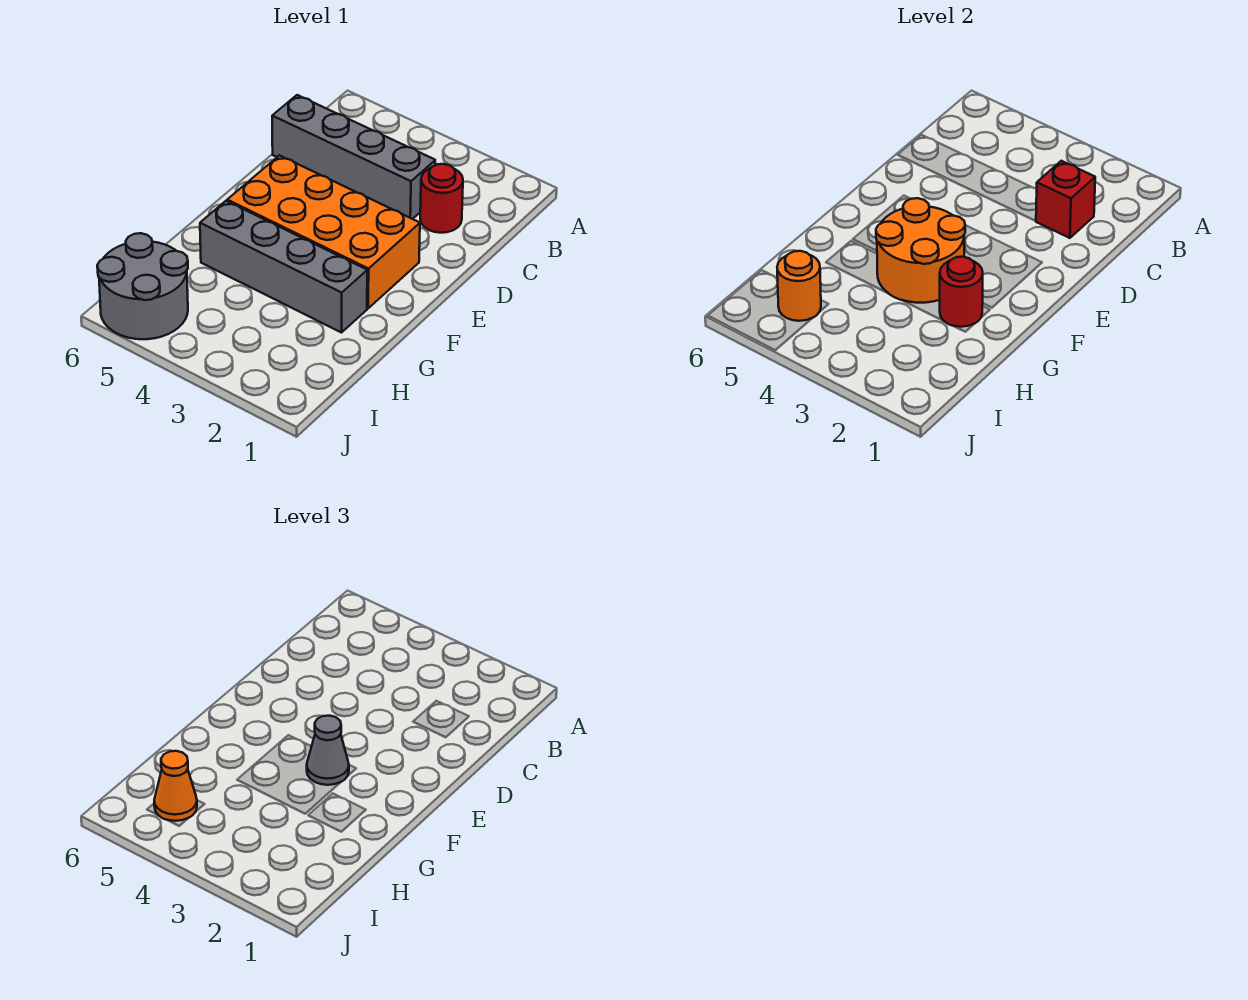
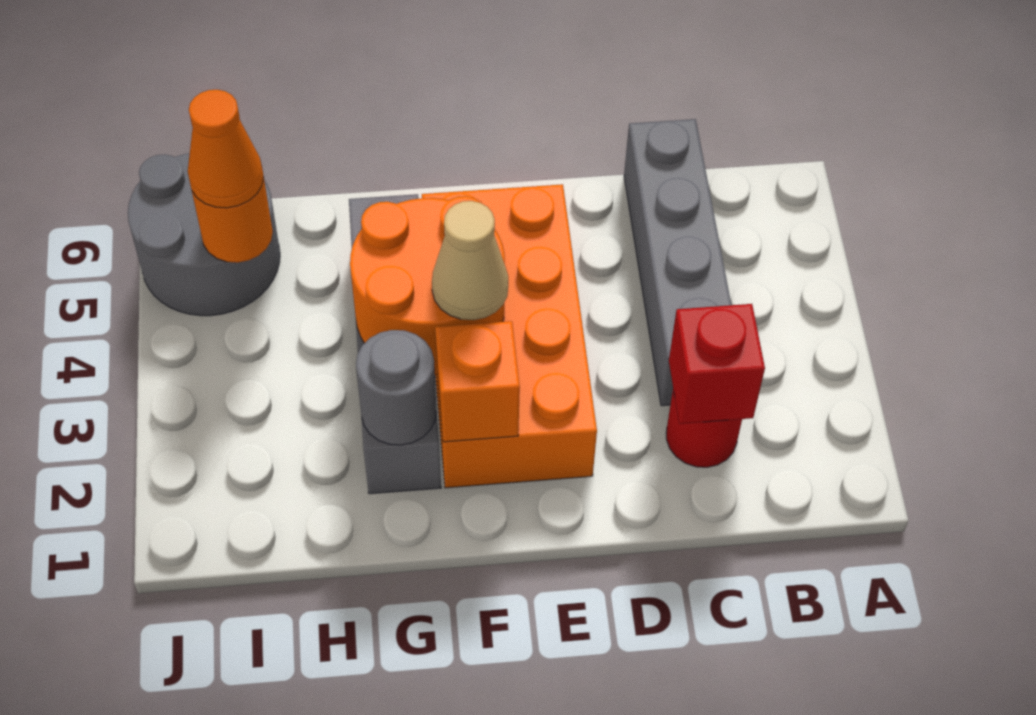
none -> orange brick F2 level 2
grey cone F3 level 3 -> tan cone F3 level 3
red round brick G2 level 2 -> grey round brick G2 level 2

